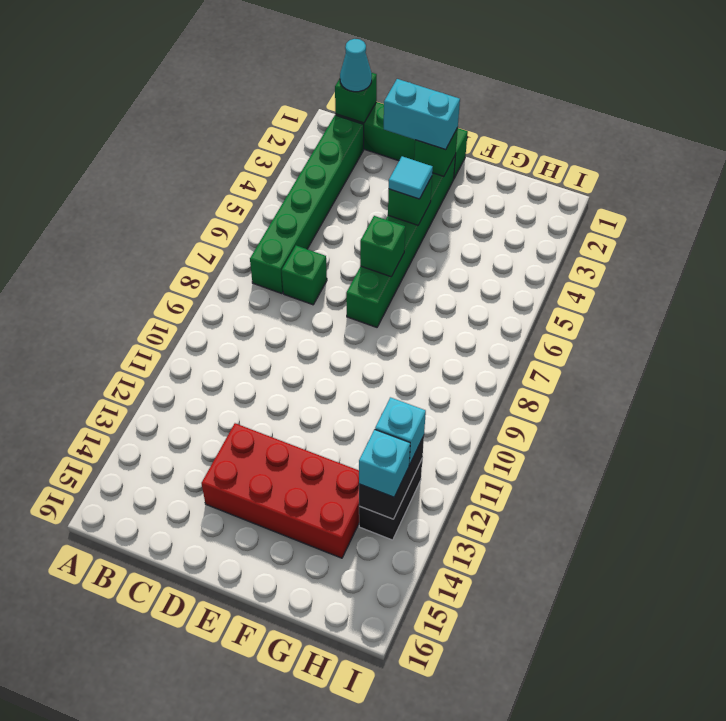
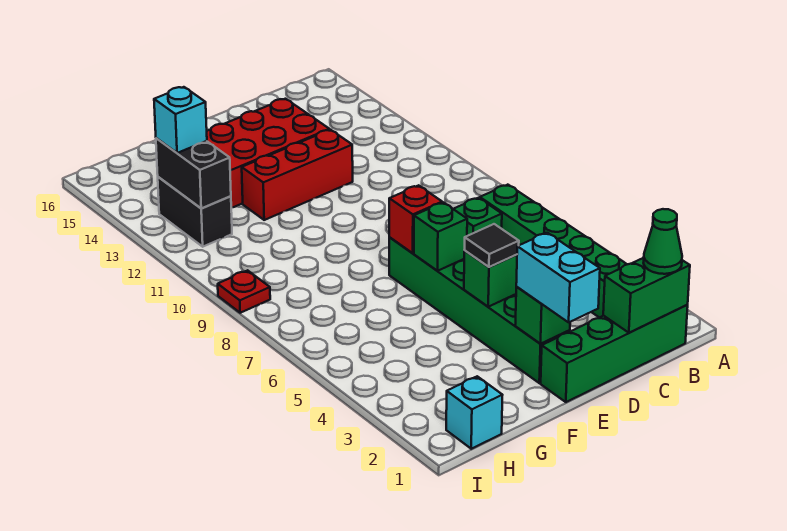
green brick B1 level 2 -> green brick B1:C1 level 2
cyan cone B1 level 3 -> green cone B1 level 3
cyan brick D2:E2 level 3 -> cyan brick E1:E2 level 3
none -> red brick D12:F12 level 1
cyan tile E4 level 3 -> black tile E4 level 3
none -> red brick E7 level 2
cyan brick H12 level 3 -> cyan brick H1 level 1
none -> red plate I9 level 1

